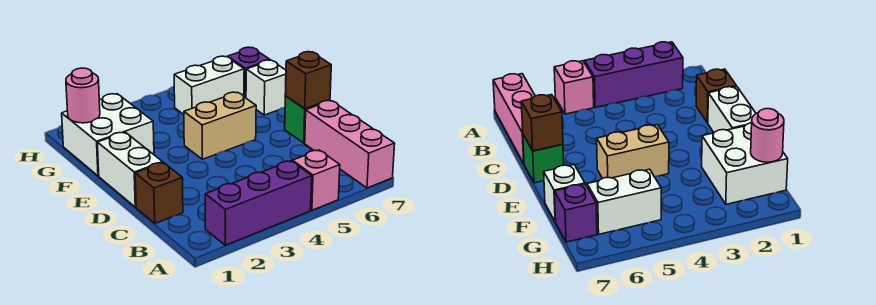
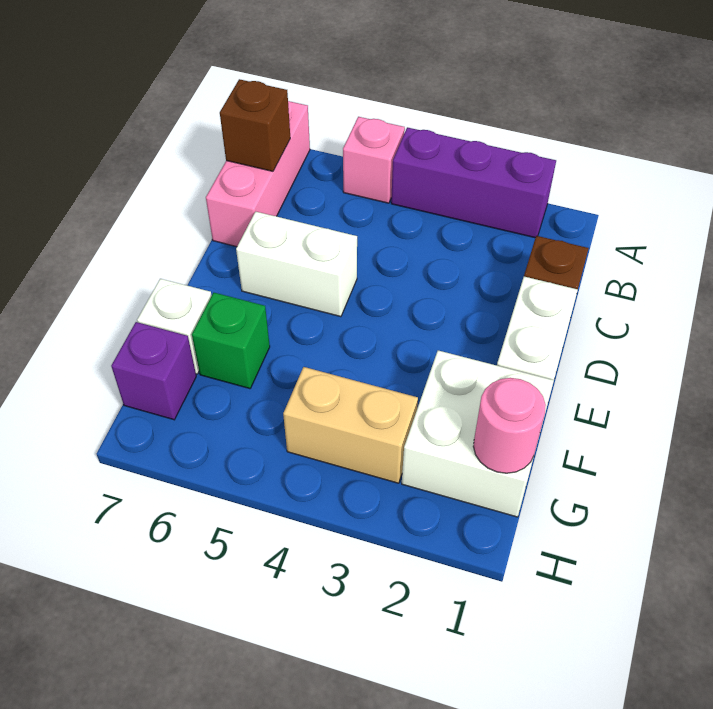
green brick D7 level 1 -> green brick F6 level 1
brown brick D7 level 2 -> brown brick B7 level 2
tan brick E4:E5 level 1 -> tan brick G3:G4 level 1
white brick G5:G6 level 1 -> white brick D5:D6 level 1

